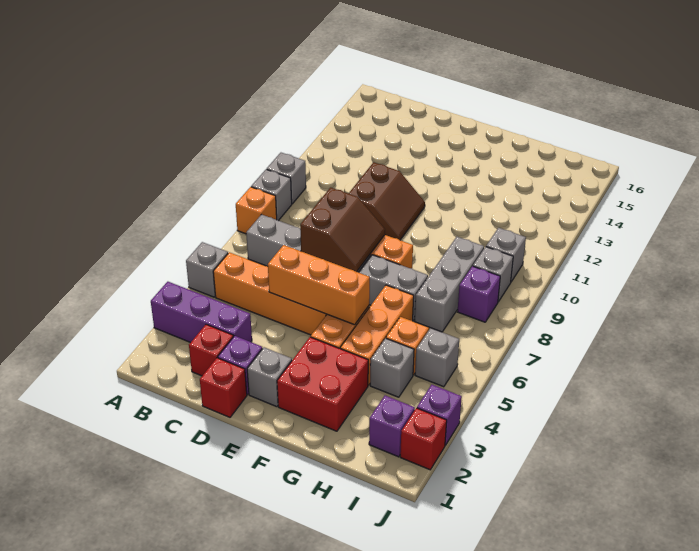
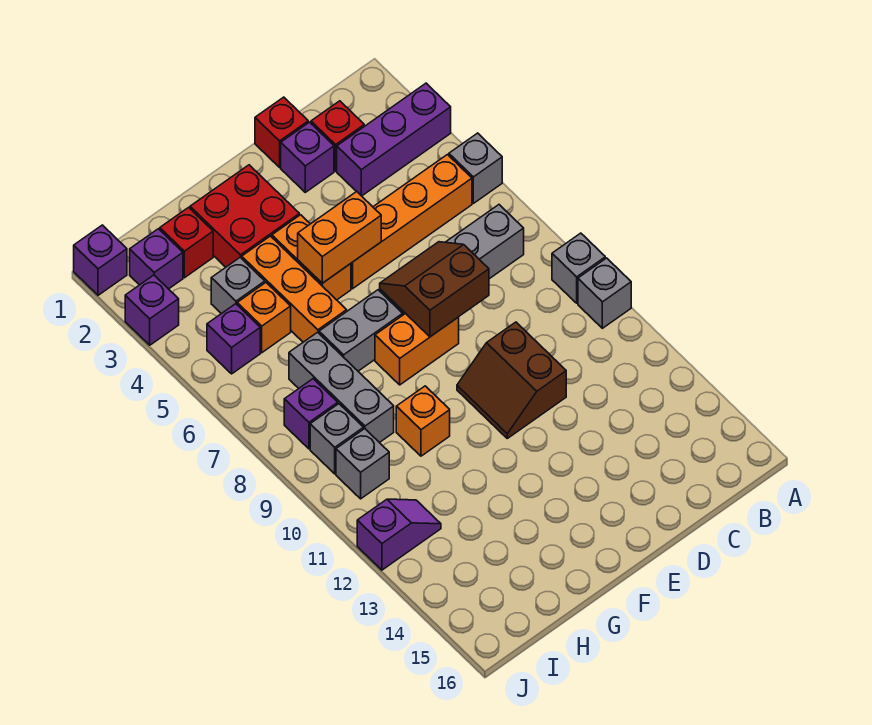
orange brick A8 level 1 -> orange brick G10 level 1
orange brick D5:F5 level 2 -> orange brick E5:F5 level 2
brown slope D7:E8 level 2 top D -> brown slope D7:E8 level 2 top 8
grey brick E2 level 1 -> none
grey brick I5 level 1 -> purple brick I5 level 1
none -> purple slope I12:J12 level 1 top J
none -> purple brick J1 level 1
red brick J2 level 1 -> red brick H2 level 1

